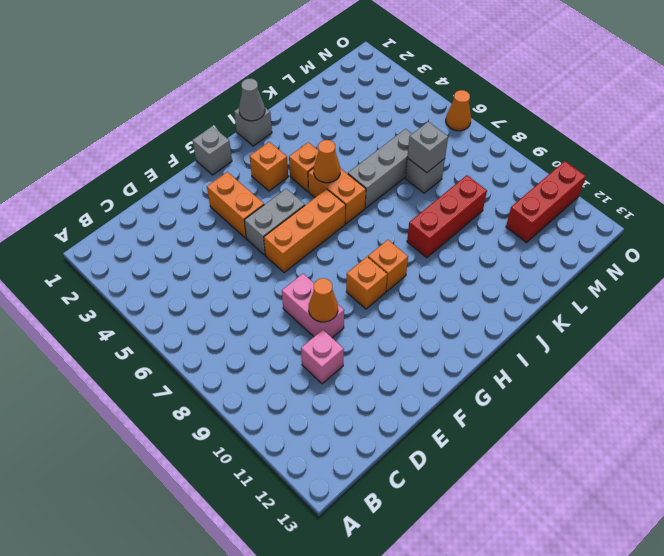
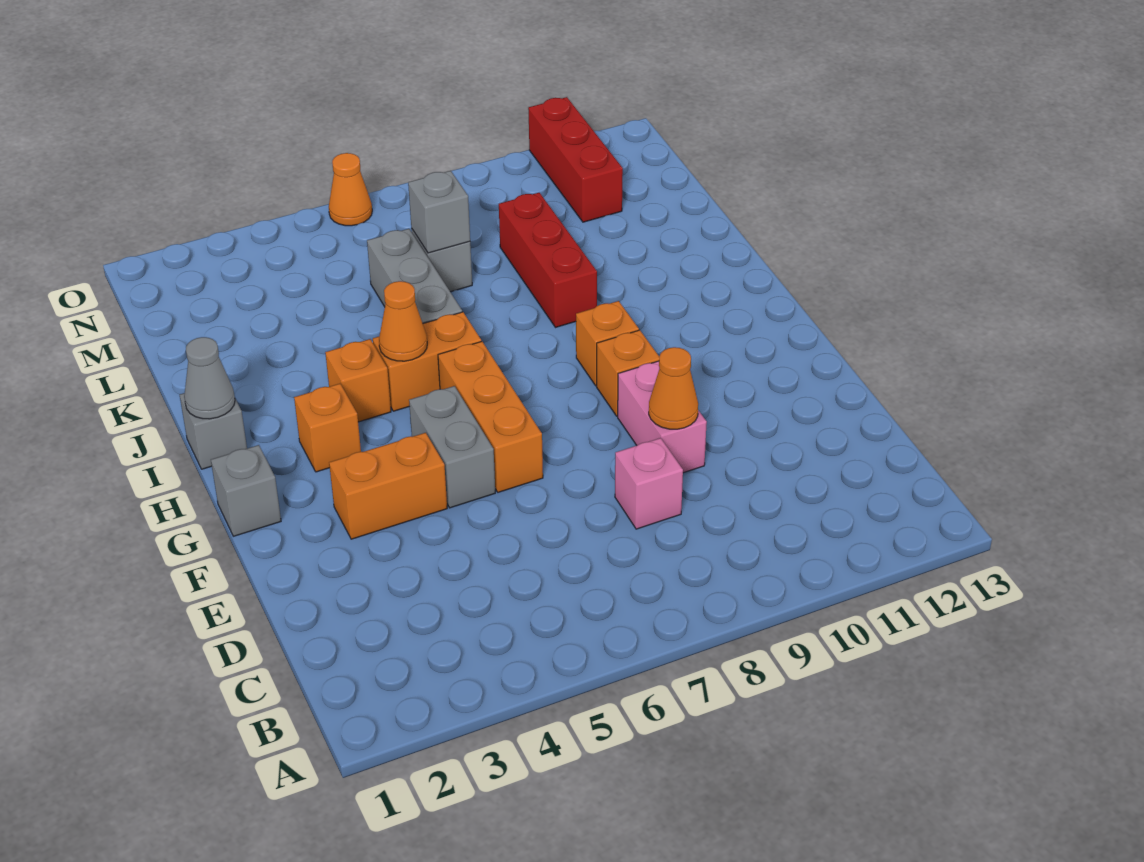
pink brick D10 level 1 -> pink brick D8 level 1
pink brick E8:E9 level 1 -> pink brick E9:F9 level 1

